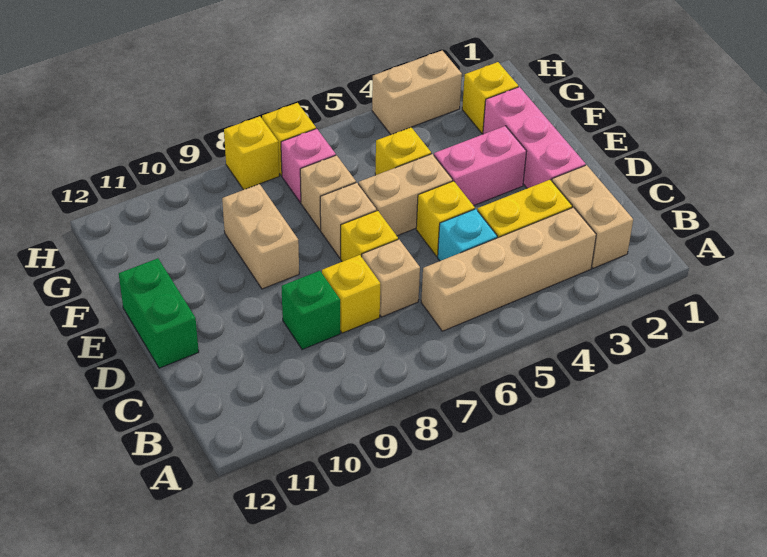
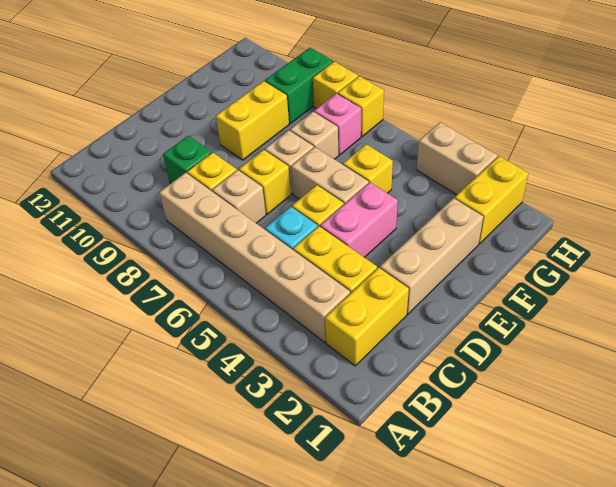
tan brick B2:C2 level 1 -> yellow brick B2:C2 level 1
tan brick B3:B6 level 1 -> tan brick B3:B8 level 1
pink brick D2:F2 level 1 -> tan brick D2:F2 level 1
green brick D12:E12 level 1 -> green brick G9:H9 level 1
pink brick E3:E4 level 1 -> pink brick D4:E4 level 1
tan brick E9:F9 level 1 -> yellow brick E9:F9 level 1
yellow brick G2 level 1 -> yellow brick G2:H2 level 1

